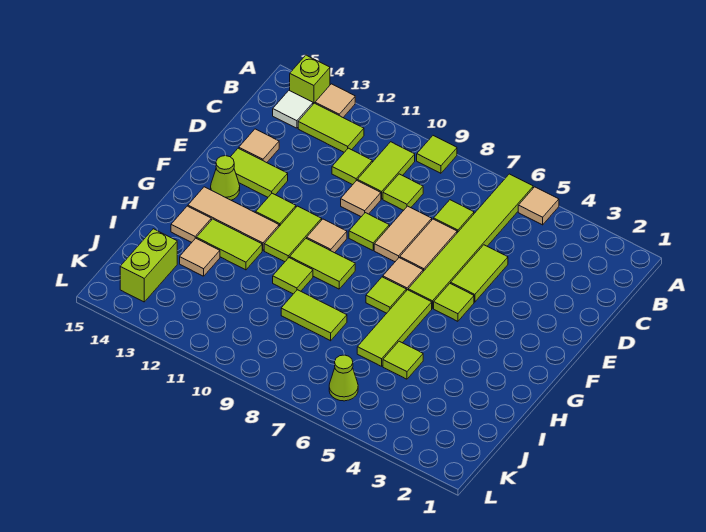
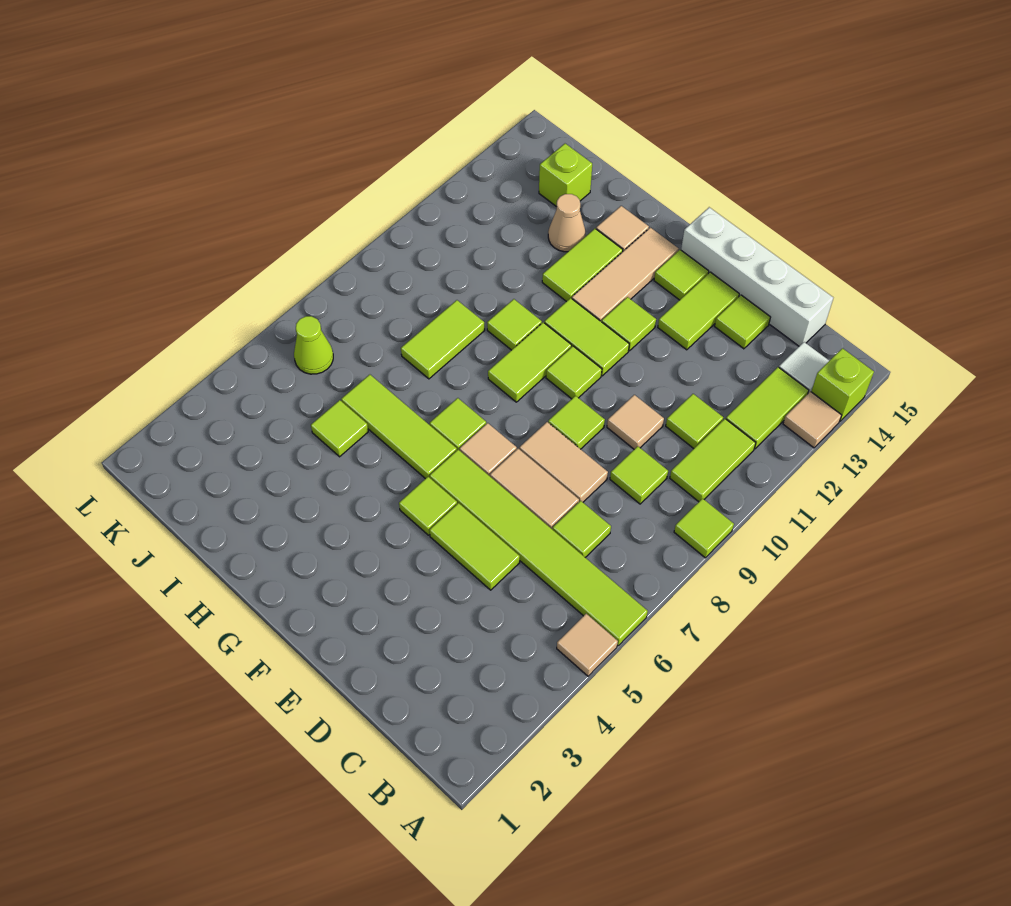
lime tile B10:C10 level 1 -> lime tile B10:B11 level 1
none -> white brick C15:F15 level 1
tan tile D14 level 1 -> lime tile D14 level 1
tan tile F10 level 1 -> lime tile F10 level 1
lime cone F14 level 1 -> lime tile F14 level 1
tan tile I13 level 1 -> tan cone I13 level 1
lime brick J14:K14 level 1 -> lime brick J14 level 1

